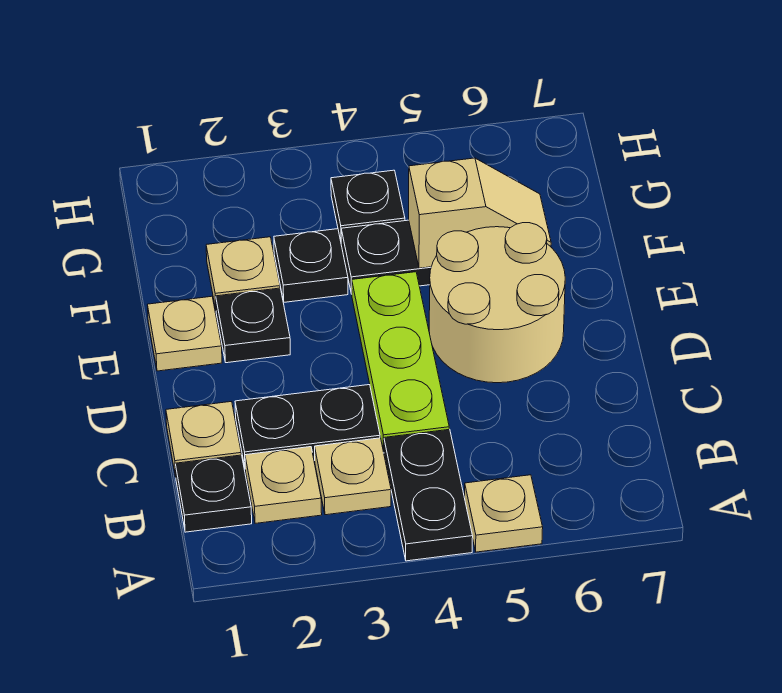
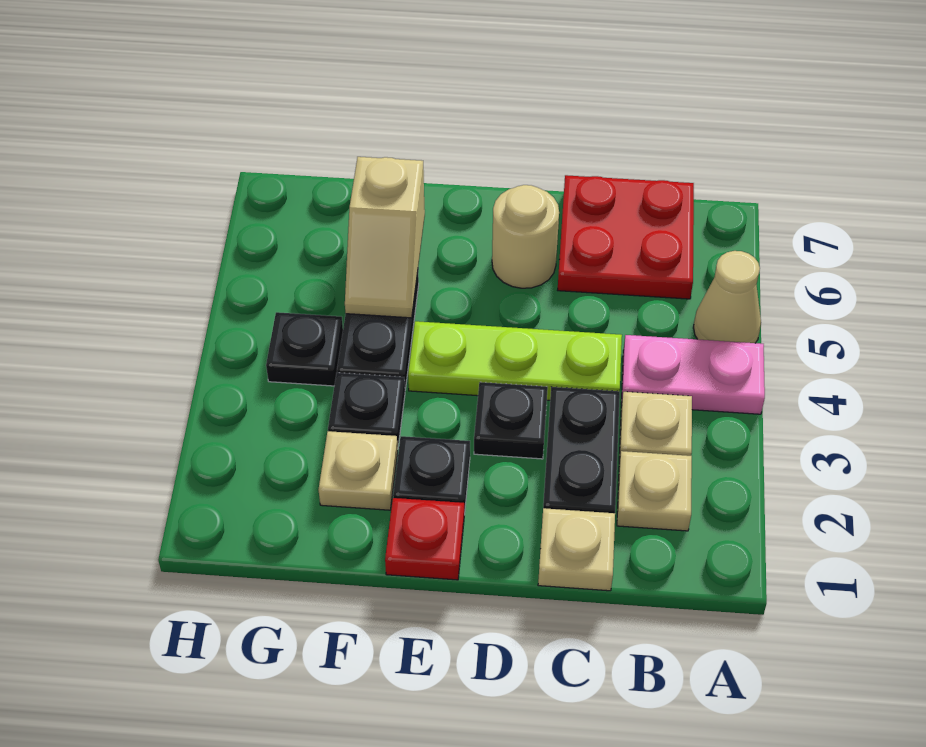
black plate A4:B4 level 1 -> pink plate A4:B4 level 1
tan plate A5 level 1 -> tan cone A5 level 1
black plate B1 level 1 -> black plate D3 level 1
none -> red plate B6:C7 level 1
tan round brick D5:E6 level 1 -> tan round brick D6 level 1
tan plate E1 level 1 -> red plate E1 level 1
tan slope F5:F6 level 2 top 5 -> tan slope F5:F6 level 2 top 6

